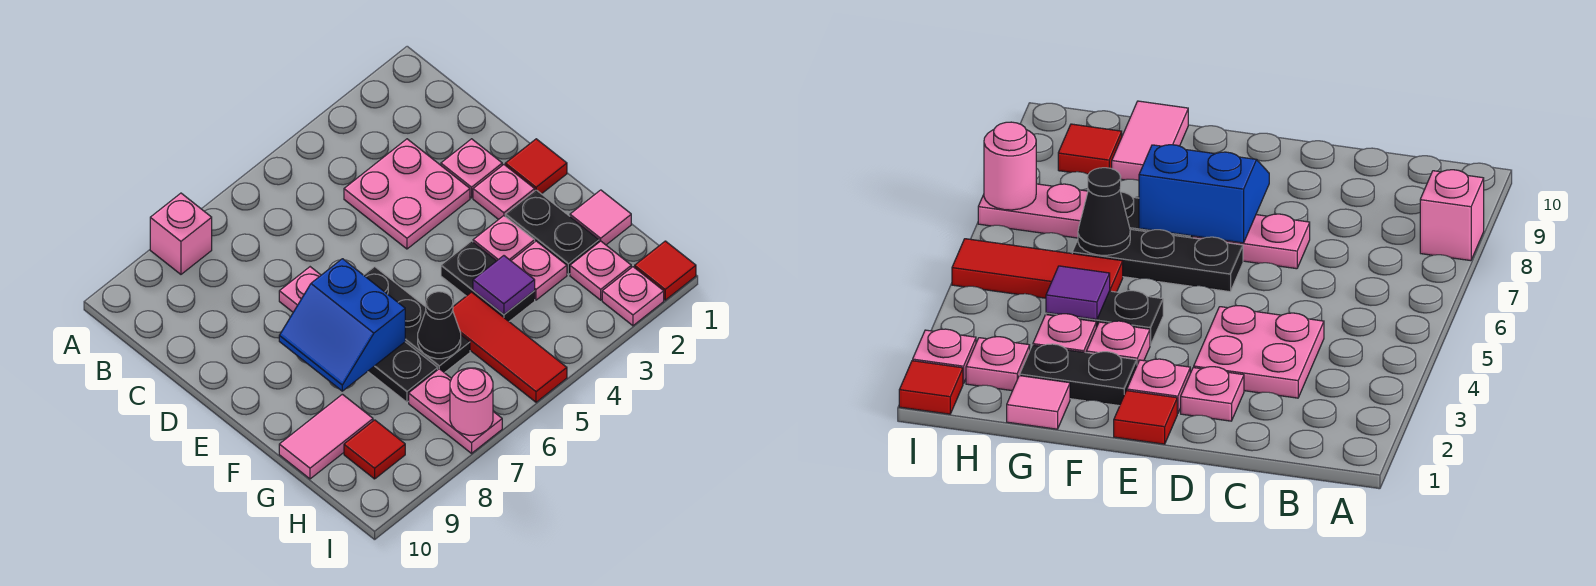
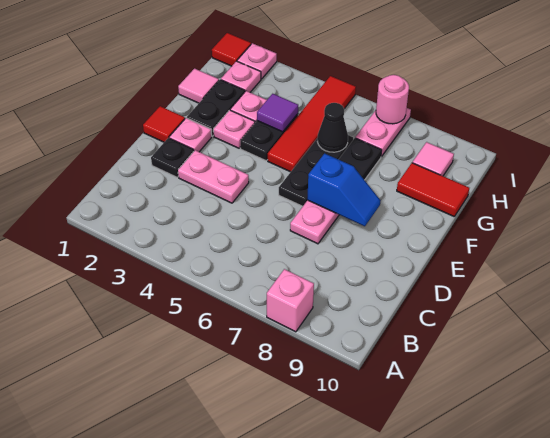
pink plate C3:D4 level 1 -> pink plate D3:D4 level 1
pink plate D2 level 1 -> black plate D2 level 1
blue slope E7:F8 level 2 top 7 -> blue slope E7:E8 level 2 top 7
red tile G5:I5 level 1 -> red tile F5:I5 level 1
pink tile G9:G10 level 1 -> red tile G9:G10 level 1
red tile H9 level 1 -> pink tile H9 level 1

